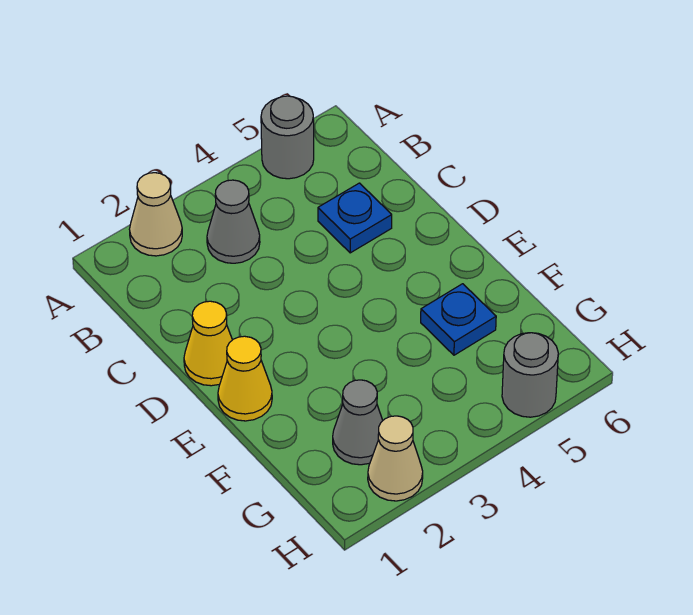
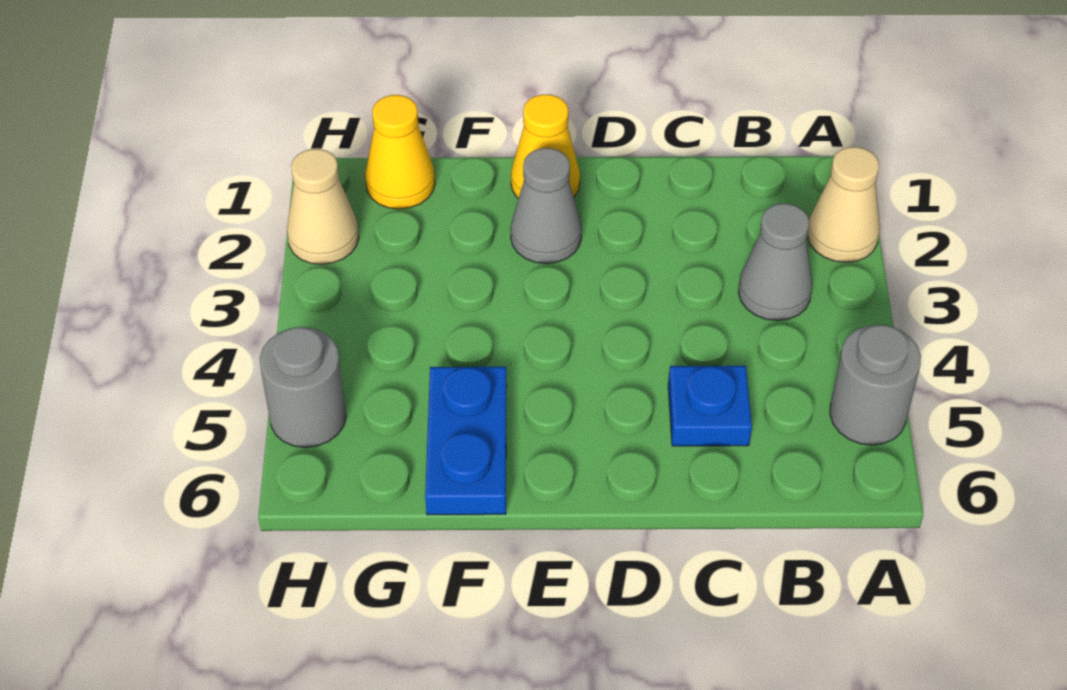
yellow cone D1 level 1 -> yellow cone G1 level 1
blue plate F5 level 1 -> blue plate F5:F6 level 1
grey cone G2 level 1 -> grey cone E2 level 1

